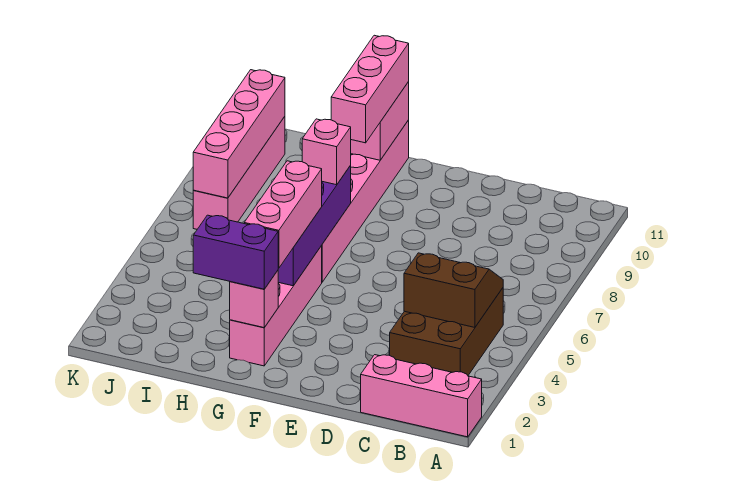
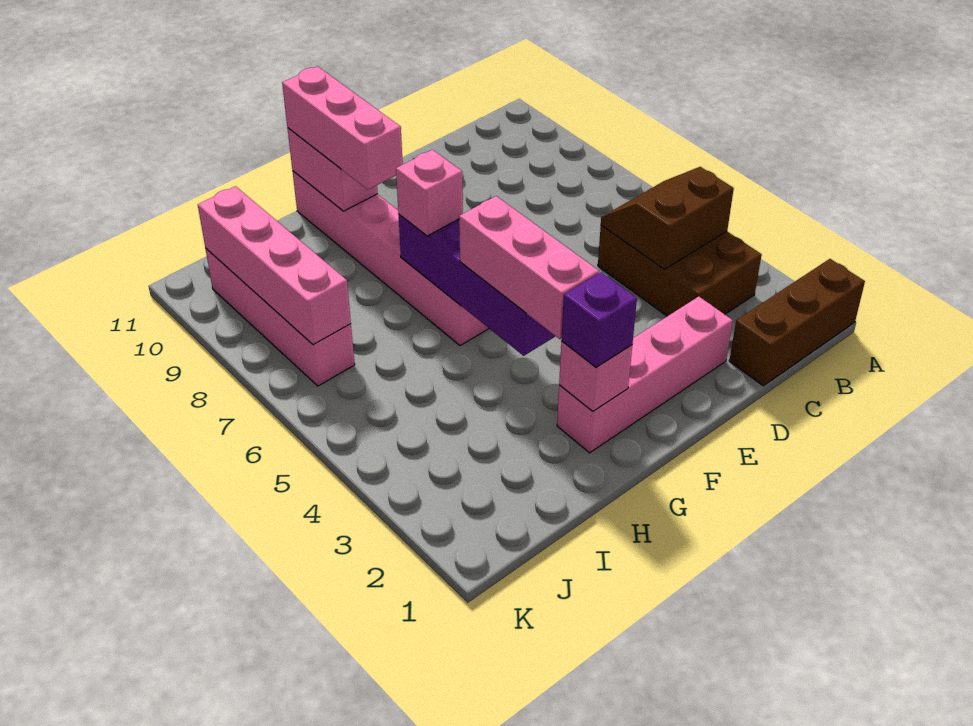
pink brick A1:C1 level 1 -> brown brick A1:C1 level 1
pink brick G2:G5 level 1 -> pink brick D2:G2 level 1
purple brick G2:H2 level 3 -> purple brick G2 level 3

